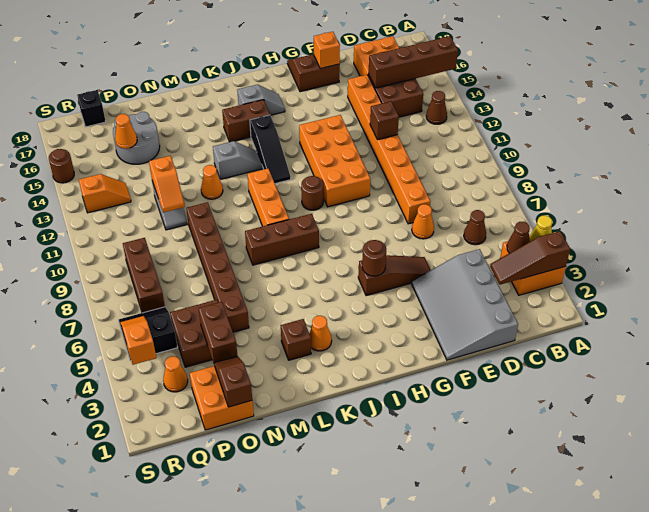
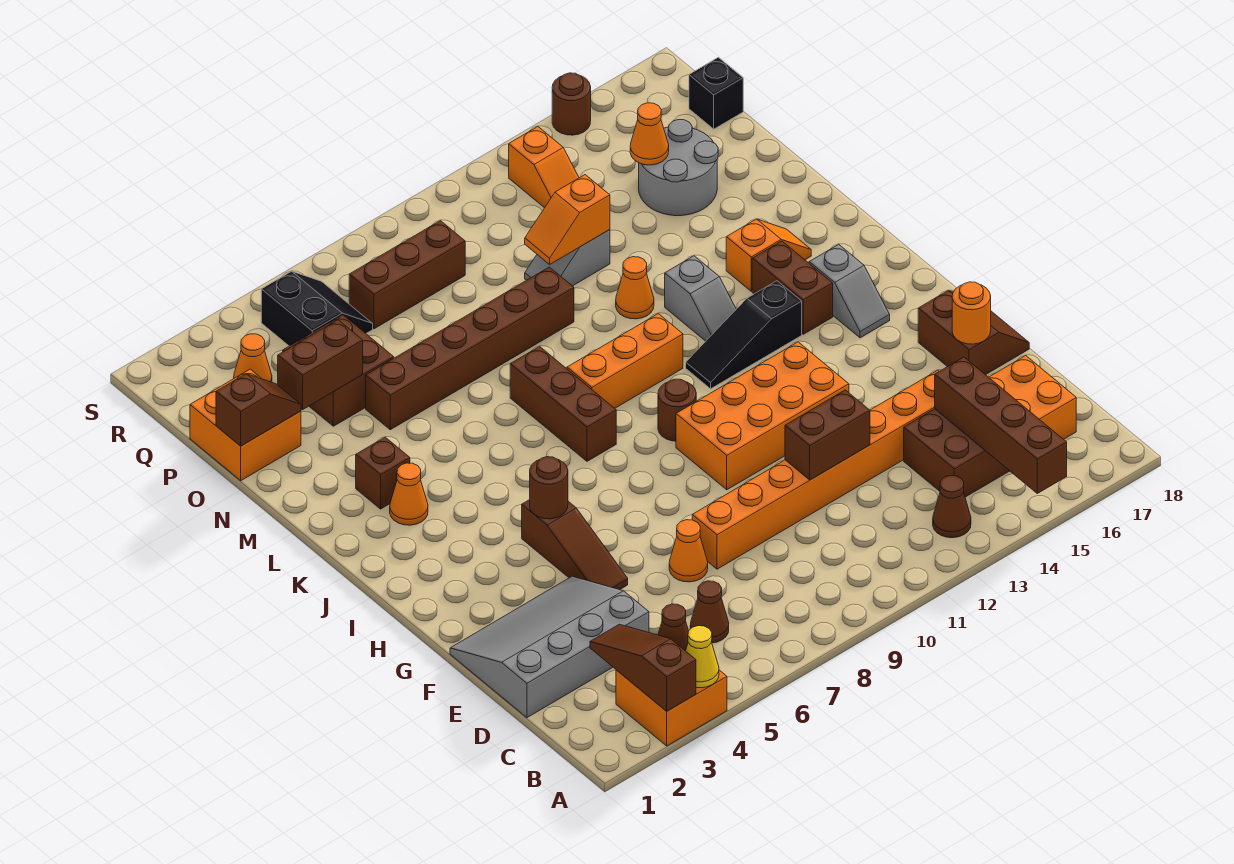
brown brick E12 level 2 -> brown brick E11:E12 level 2
orange brick F17 level 2 -> orange round brick F17 level 2
orange slope R4:R5 level 2 top 4 -> orange slope L15:L16 level 1 top 15

